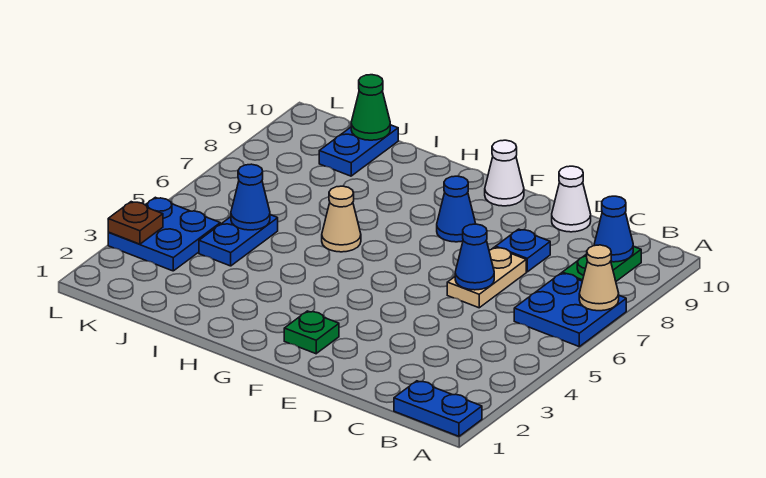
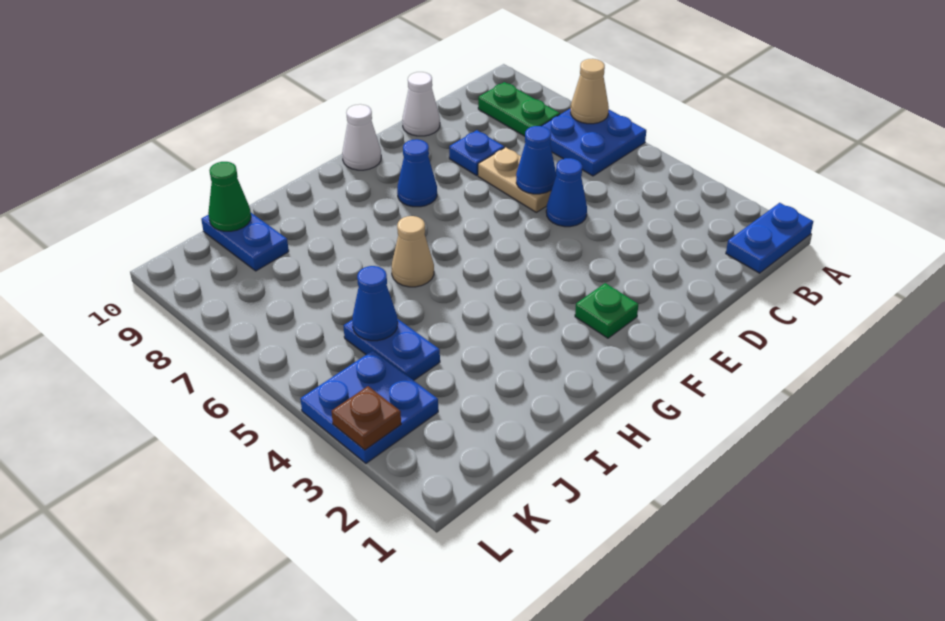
blue cone B9 level 2 -> blue cone D5 level 1

